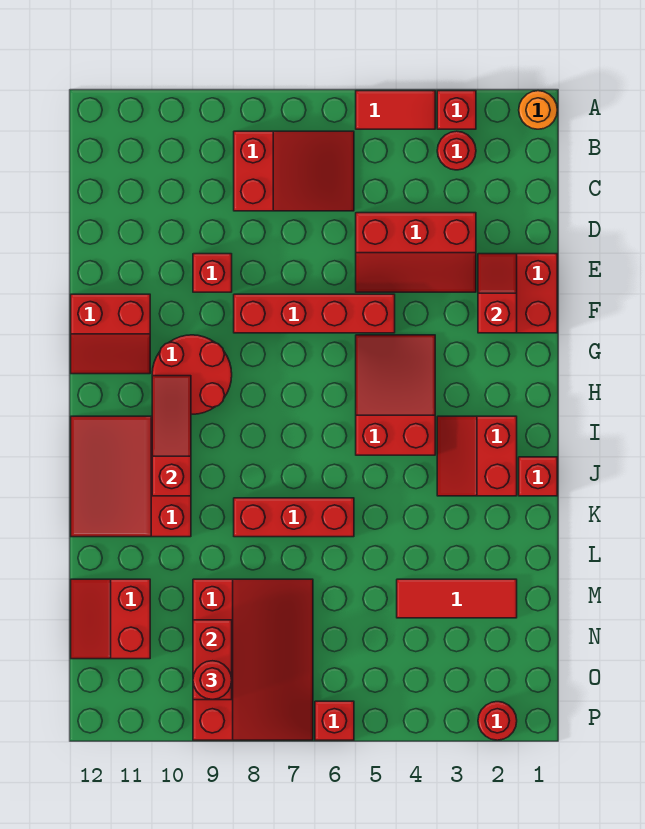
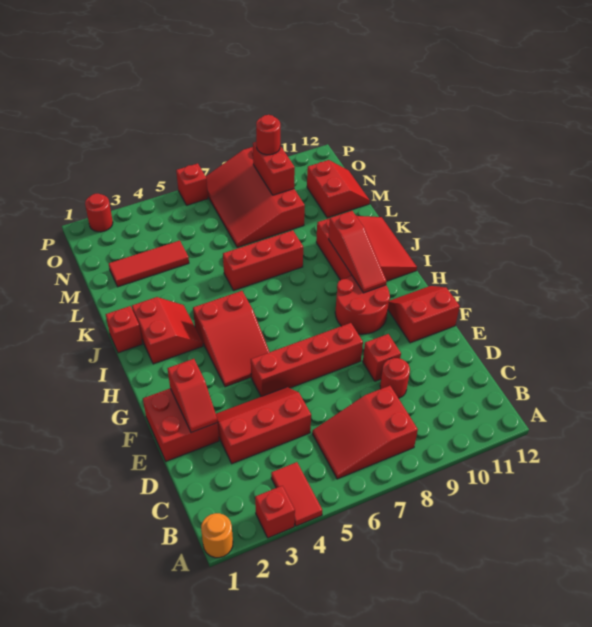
red tile A4:A5 level 1 -> red tile A4:B4 level 1
red round brick B3 level 1 -> red round brick D9 level 1

